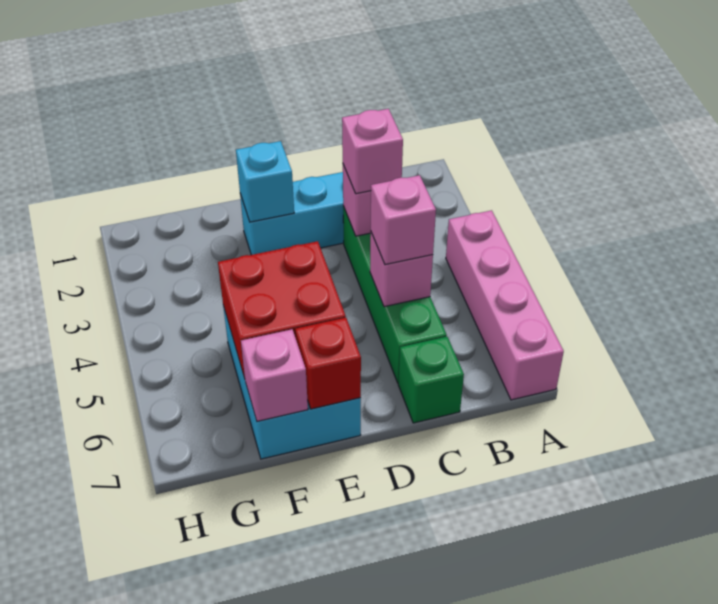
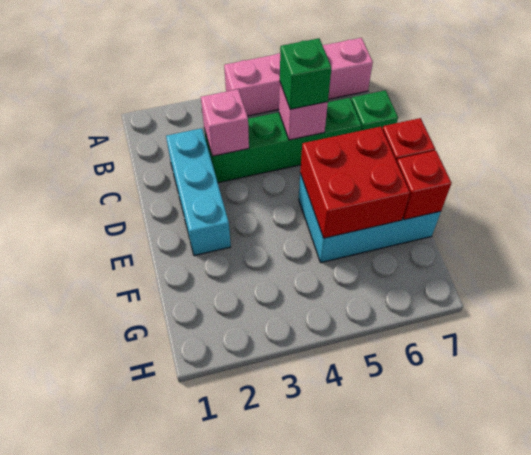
pink brick C3 level 3 -> none
pink brick C5 level 3 -> green brick C5 level 3
cyan brick E2 level 2 -> none
pink brick F7 level 2 -> red brick F7 level 2

